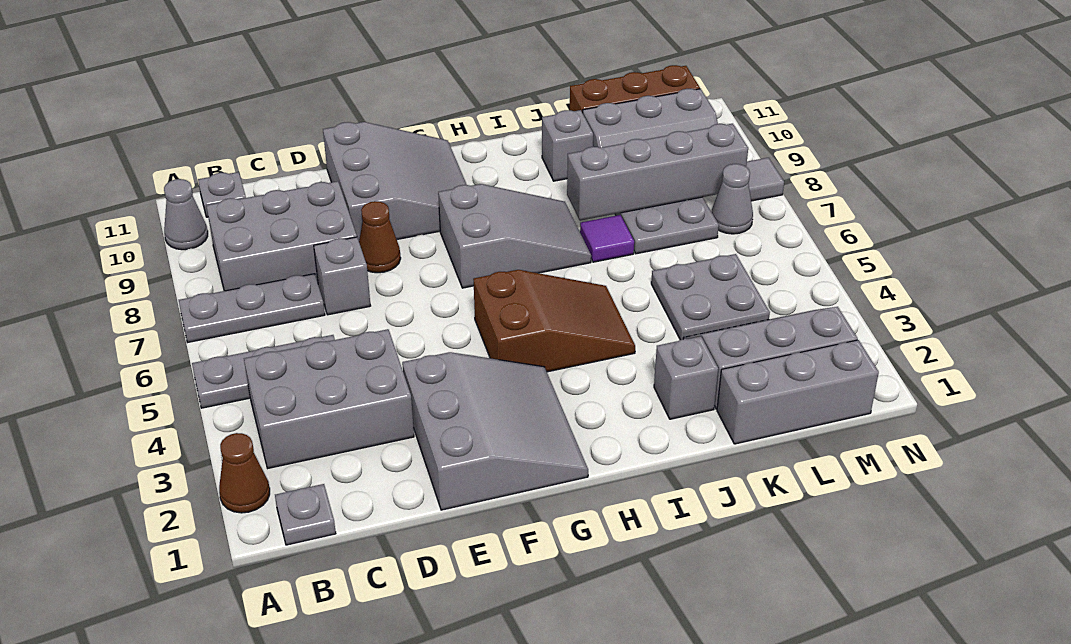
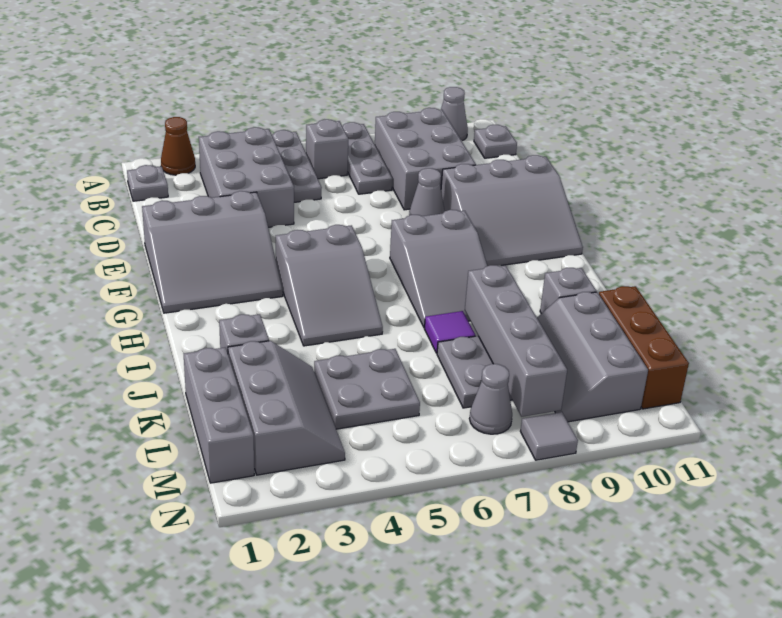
grey brick D7 level 1 -> grey brick B6 level 1
brown cone E8 level 1 -> grey cone E8 level 1
brown slope G4:I5 level 1 top G -> grey slope G4:I5 level 1 top G

